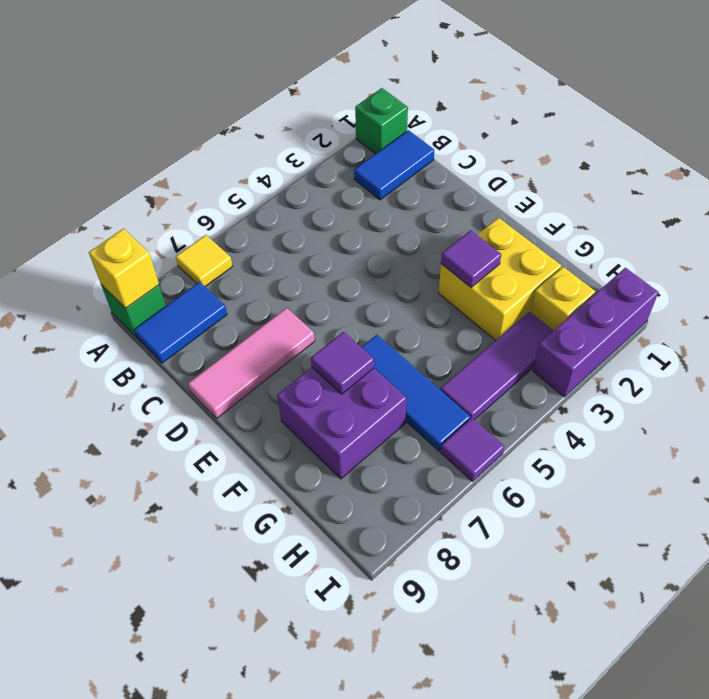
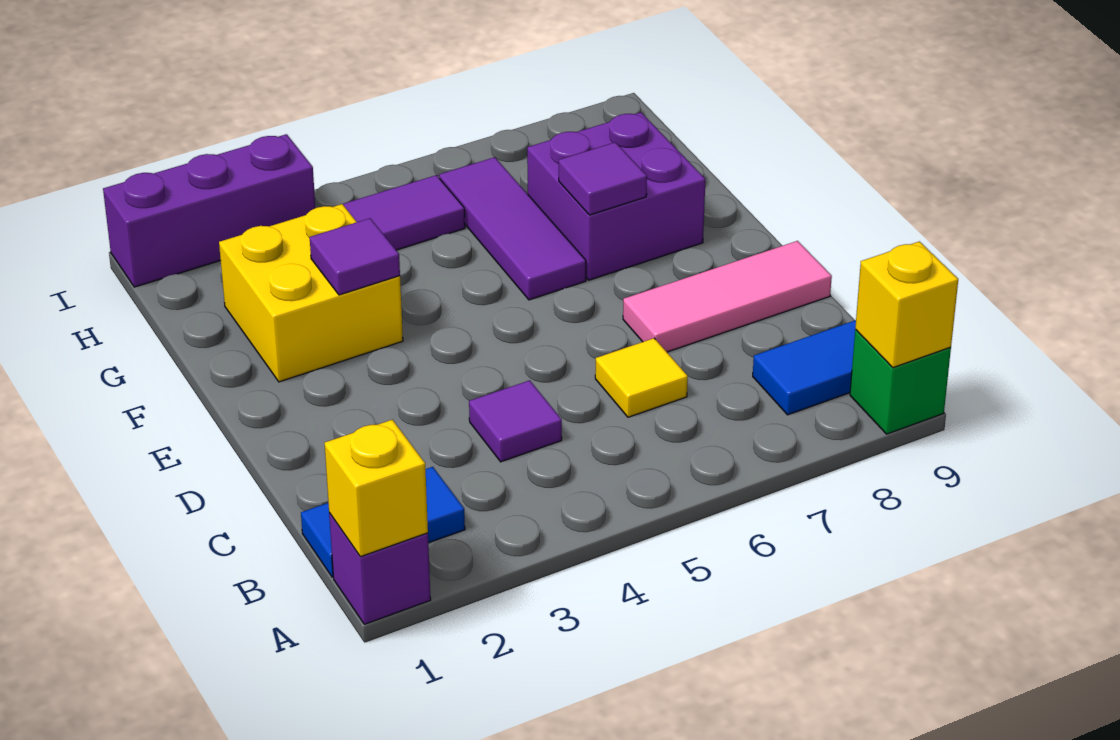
green brick A1 level 1 -> purple brick A1 level 1
yellow tile A7 level 1 -> yellow tile C6 level 1
blue tile F6:H6 level 1 -> purple tile F6:H6 level 1
yellow brick H2 level 1 -> yellow brick A1 level 2
purple tile I6 level 1 -> purple tile C4 level 1

